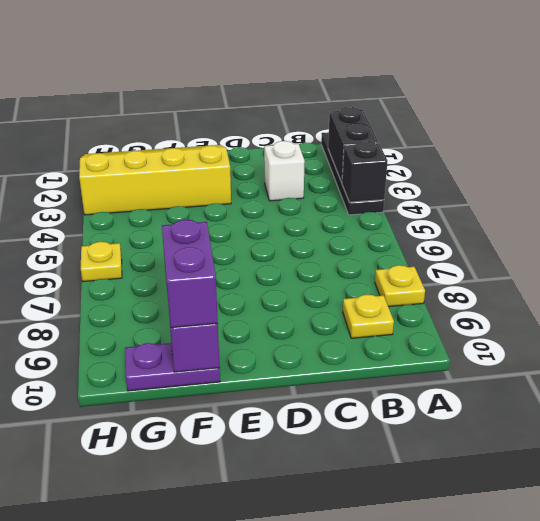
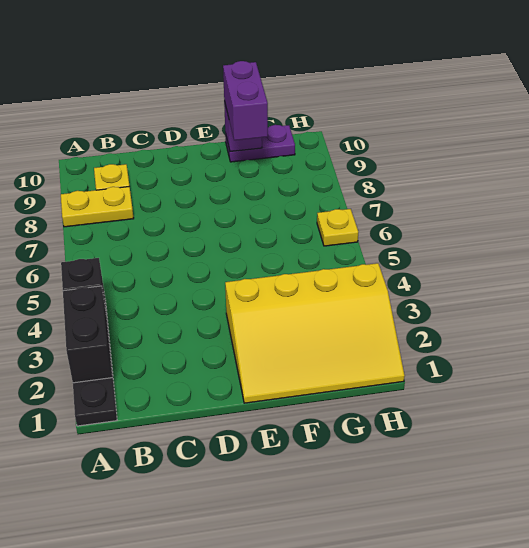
yellow plate A8 level 1 -> yellow plate A8:B8 level 1
white brick C3 level 1 -> none

